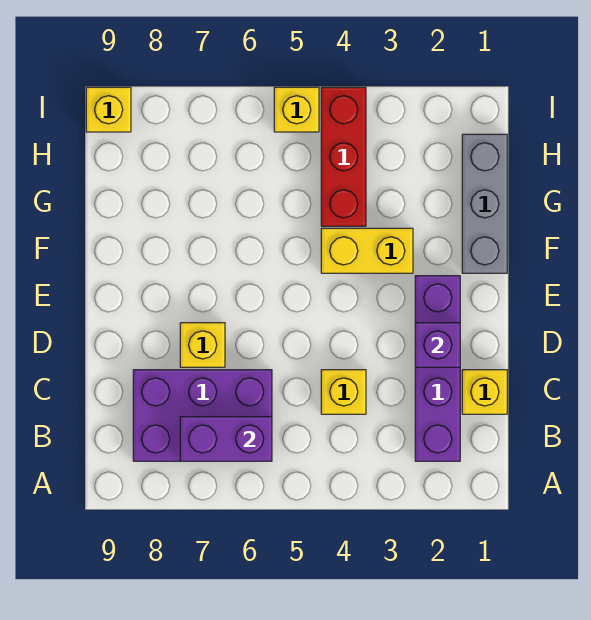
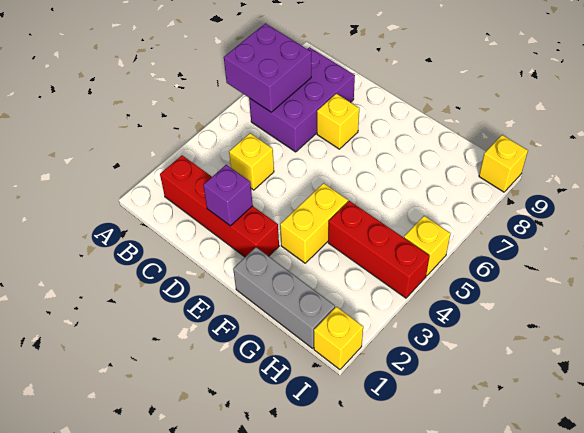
purple brick B2:E2 level 1 -> red brick B2:E2 level 1
purple brick B6:B7 level 2 -> purple brick A6:B7 level 2
yellow brick C1 level 1 -> yellow brick I1 level 1

